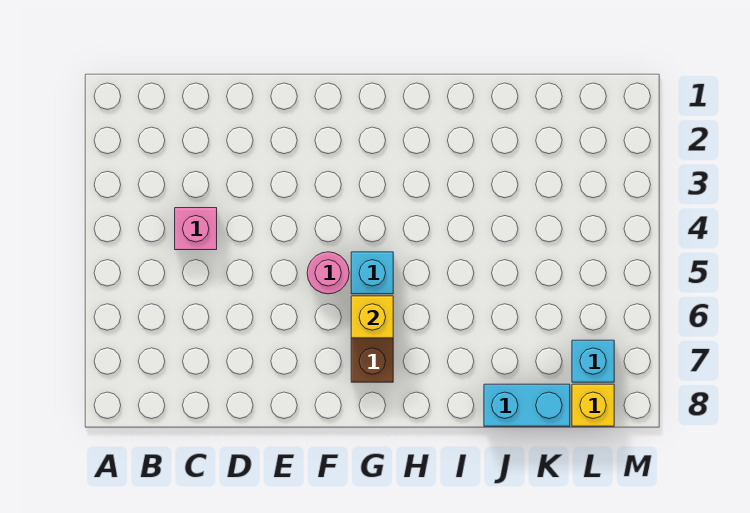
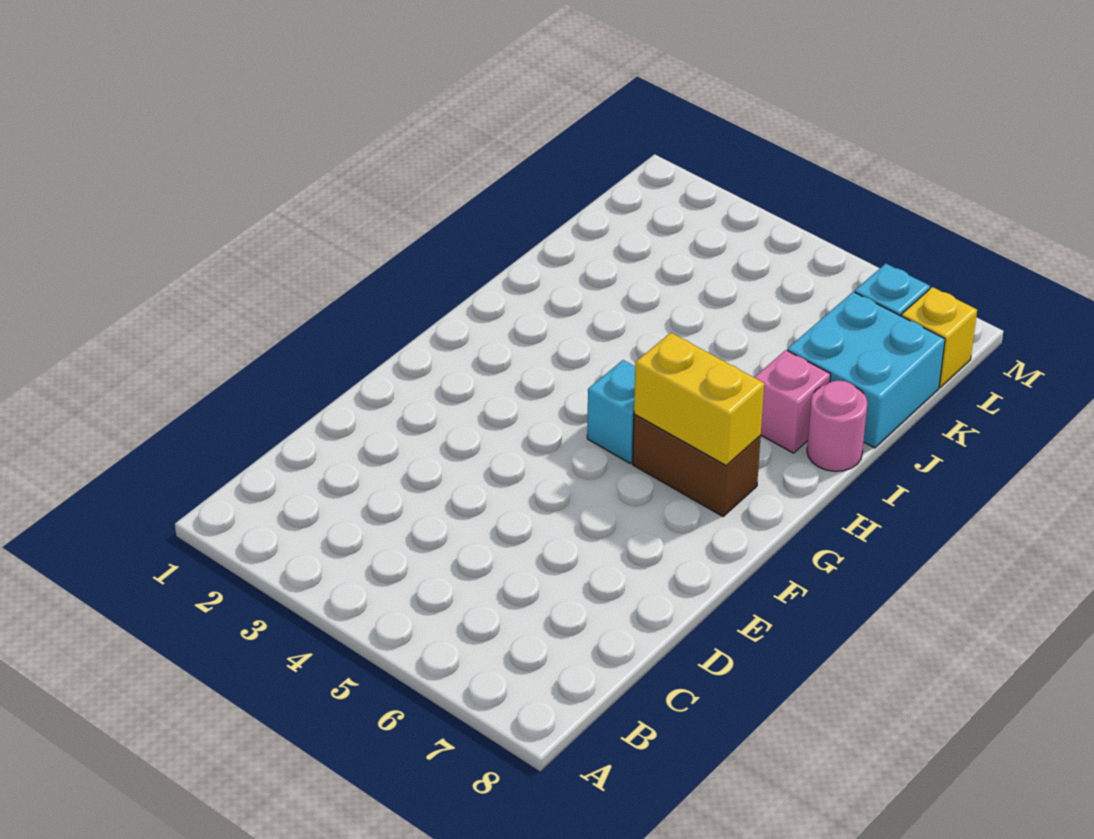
pink brick C4 level 1 -> pink brick I7 level 1
pink round brick F5 level 1 -> pink round brick I8 level 1
yellow brick G6 level 2 -> yellow brick G6:G7 level 2
cyan brick J8:K8 level 1 -> cyan brick J7:K8 level 1

